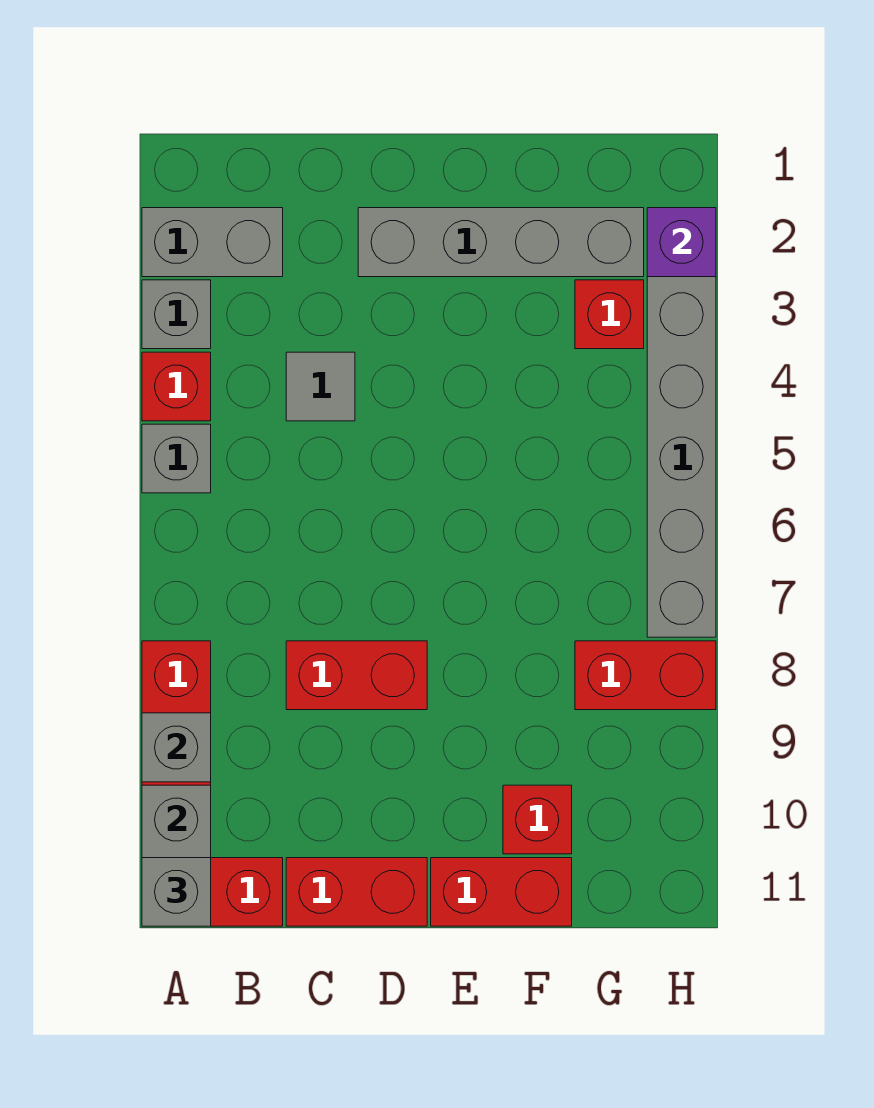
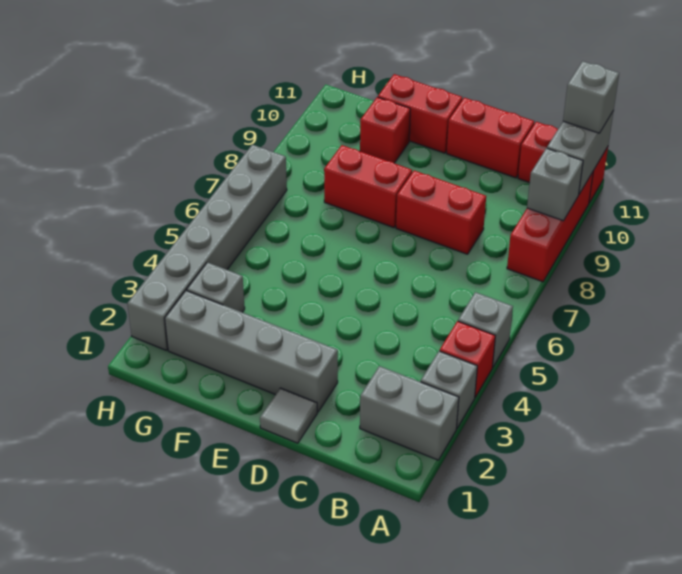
grey tile C4 level 1 -> grey tile D1 level 1
red brick G3 level 1 -> grey brick G3 level 1
red brick G8:H8 level 1 -> red brick E8:F8 level 1
purple brick H2 level 2 -> none

